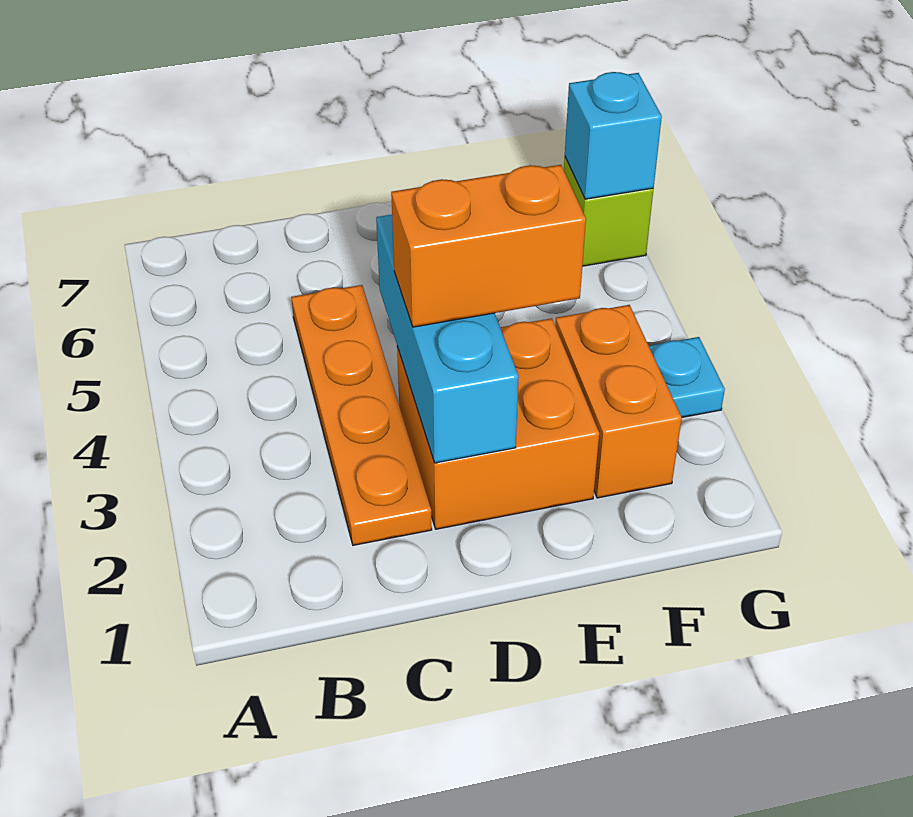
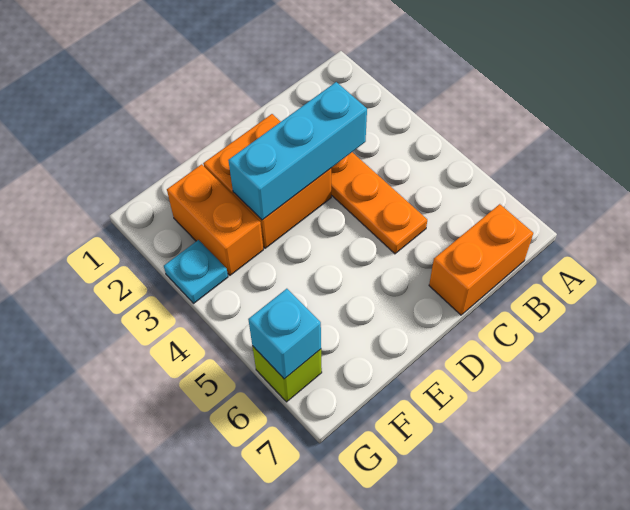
cyan brick D2:D4 level 2 -> cyan brick C3:E3 level 2
orange brick D3:E3 level 3 -> orange brick B7:C7 level 1

